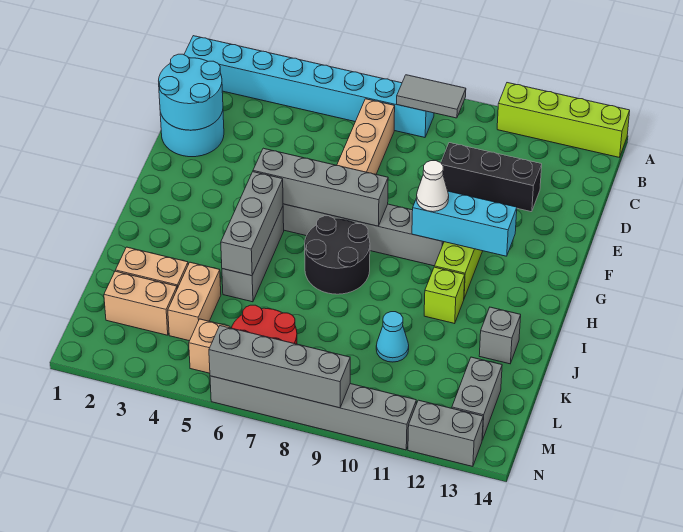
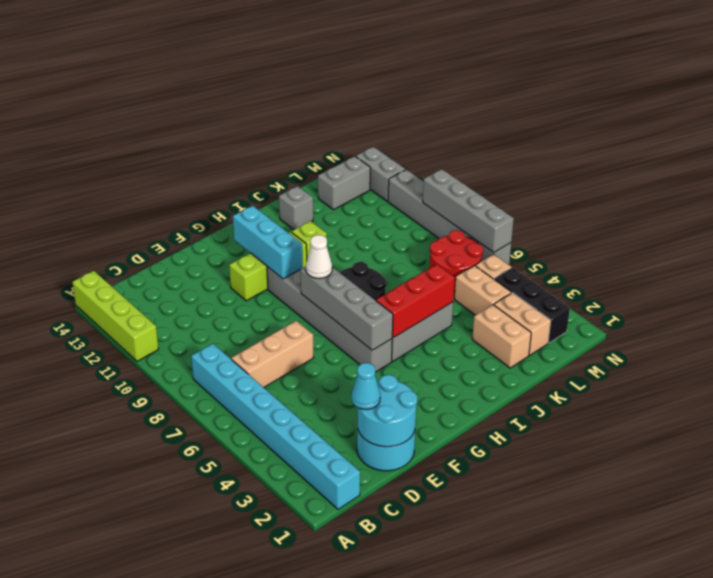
grey tile B8:B9 level 2 -> none
black brick D10:D12 level 1 -> black brick M2:M4 level 1
white cone G10 level 3 -> white cone G8 level 3
grey brick H5:J5 level 2 -> red brick H5:J5 level 2
tan brick K4:L4 level 1 -> tan brick L4:L5 level 1
cyan cone K10 level 1 -> cyan cone D2 level 3

